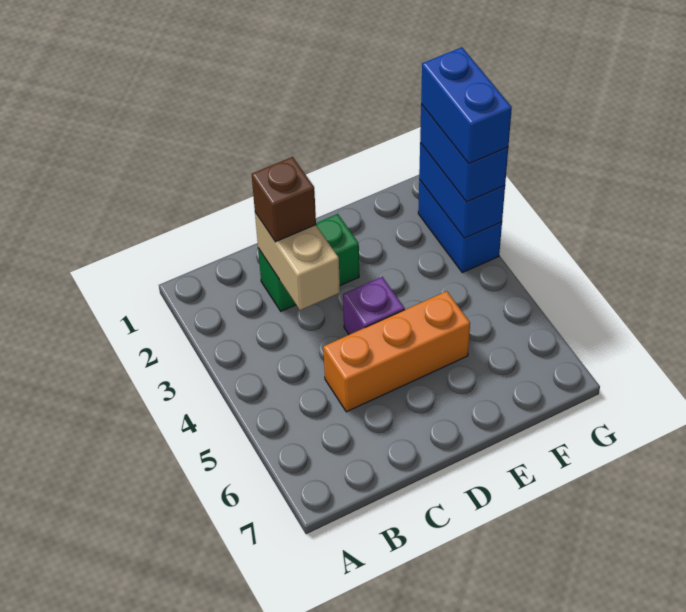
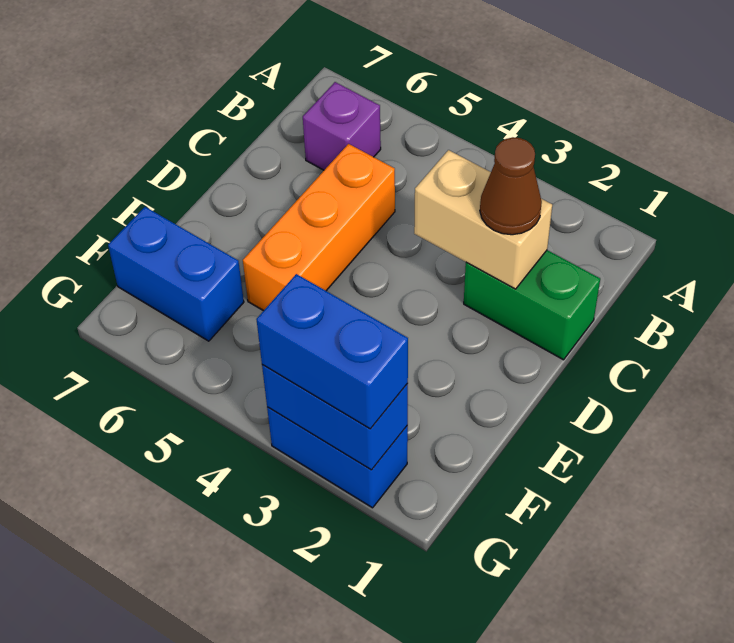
green brick C2:D2 level 1 -> green brick C1:C2 level 1
brown brick C2 level 3 -> brown cone C2 level 3
purple brick D4 level 1 -> purple brick B6 level 1
blue brick G2:G3 level 4 -> blue brick F6:F7 level 1

